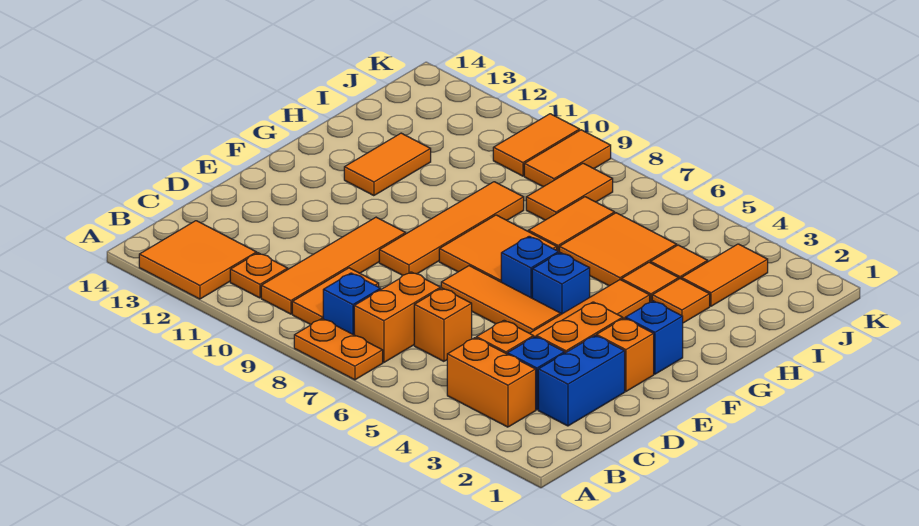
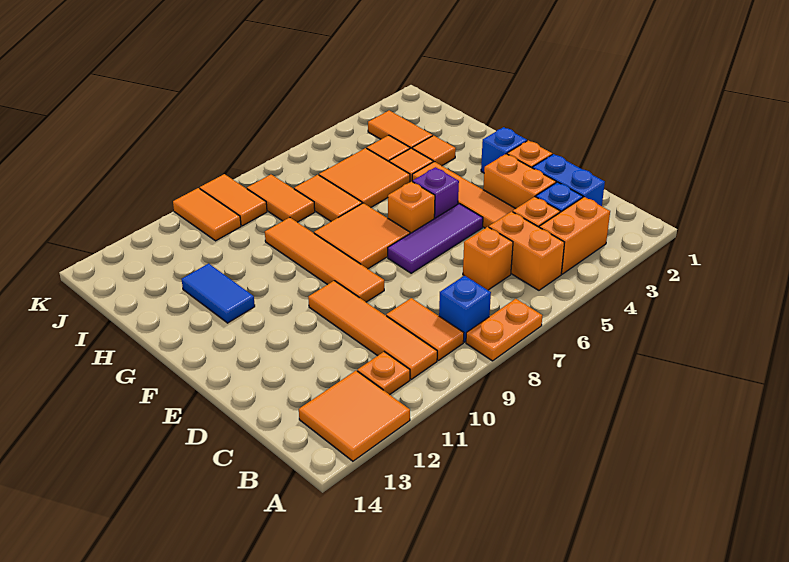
orange brick B7:C7 level 1 -> orange brick B5:C5 level 1
orange tile E5:E7 level 1 -> purple tile E5:E7 level 1
blue brick F5 level 1 -> purple brick F5 level 1
blue brick F6 level 1 -> orange brick F6 level 1
orange tile G12:H12 level 1 -> blue tile G12:H12 level 1

